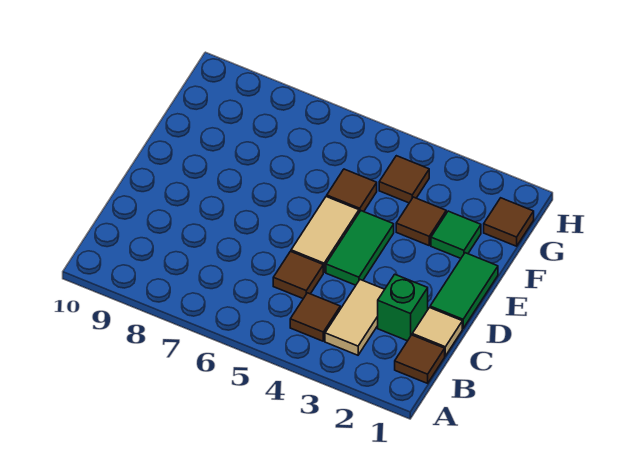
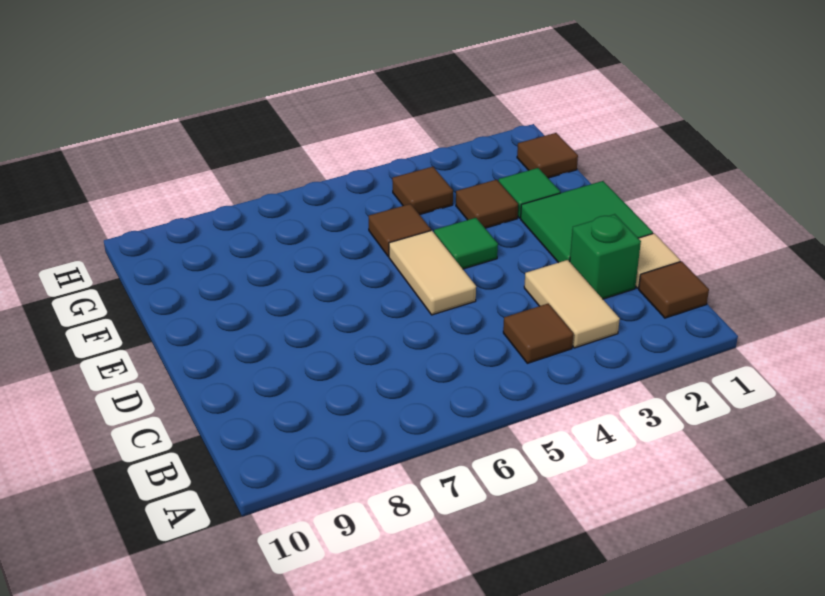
brown tile C5 level 1 -> none
green tile D1:E1 level 1 -> green tile D1:E2 level 1
green tile D4:E4 level 1 -> green tile E4 level 1

